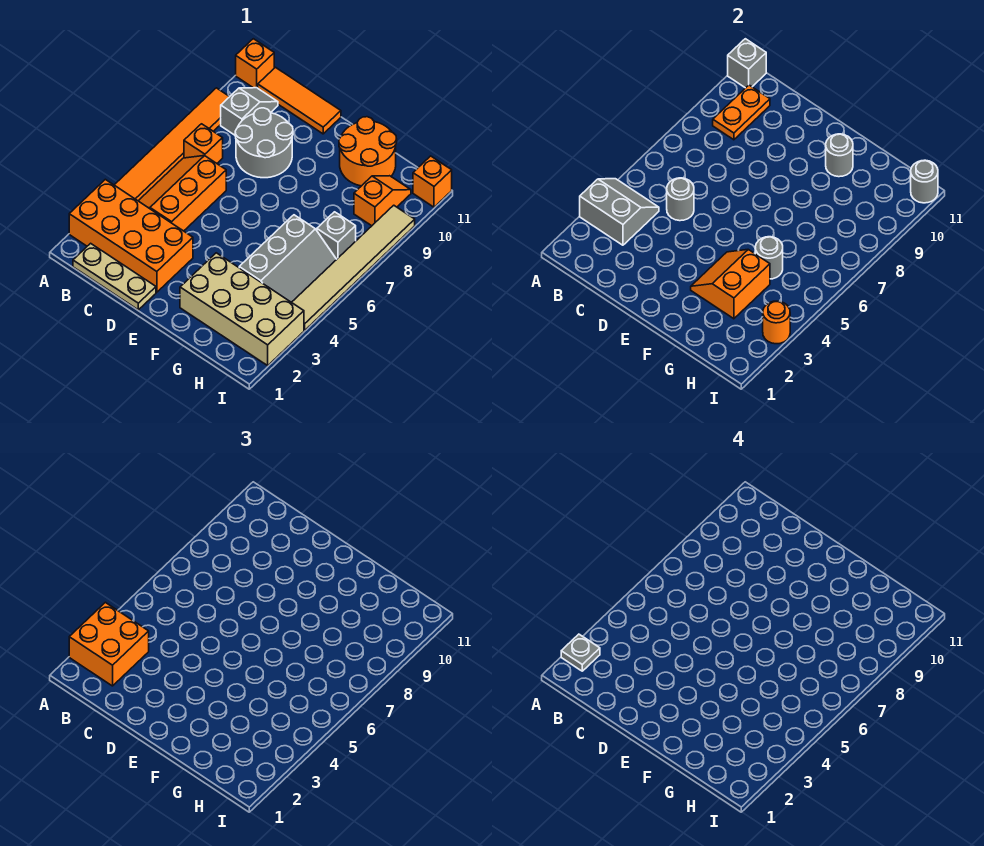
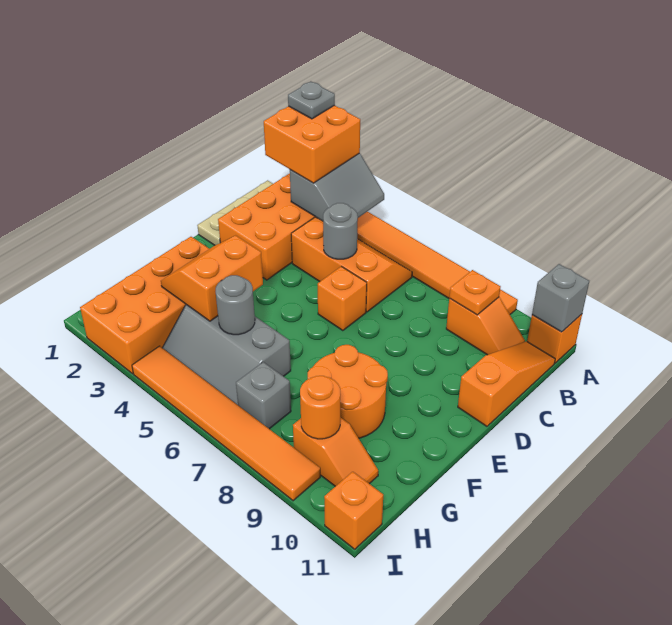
orange brick B7 level 1 -> orange brick D6 level 1
grey slope B9:B10 level 1 top 9 -> orange slope B9:B10 level 1 top 9
orange plate B9:B10 level 2 -> orange plate B9 level 2
orange tile B11:D11 level 1 -> orange slope B11:D11 level 1 top D
grey round brick C8:D9 level 1 -> none
tan brick F2:I3 level 1 -> orange brick F2:I3 level 1
orange slope F3:G4 level 2 top G -> orange slope F3:G4 level 2 top 4
orange round brick F10:G11 level 1 -> orange round brick F8:G9 level 1
grey round brick F10 level 2 -> none
orange round brick I3 level 2 -> orange round brick H9 level 2
tan tile I4:I9 level 1 -> orange tile I4:I9 level 1
grey round brick I11 level 2 -> none

